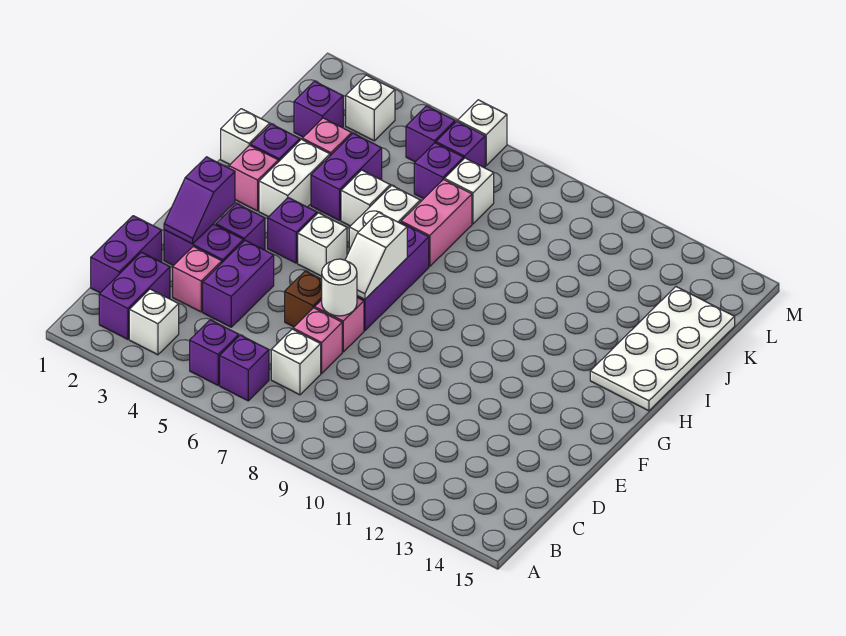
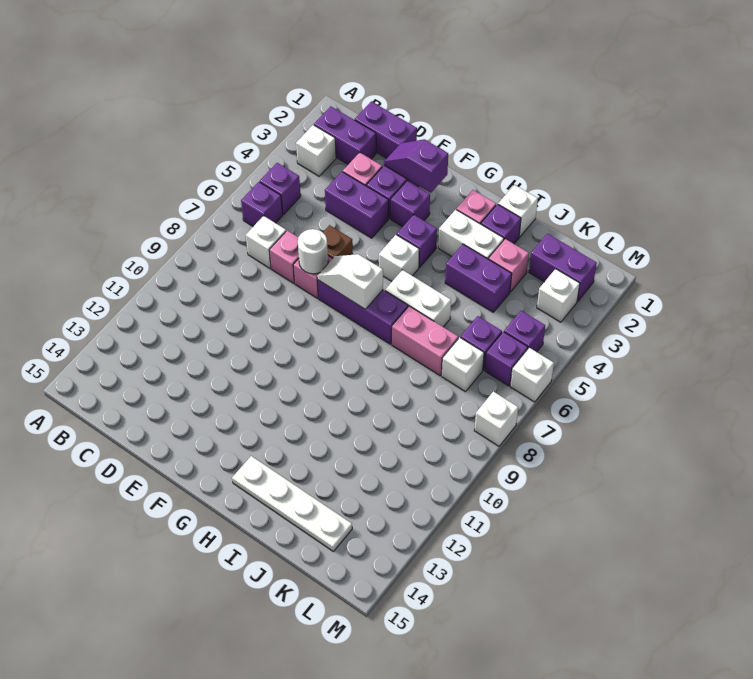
white plate H14:K15 level 1 -> white plate H14:K14 level 1
white brick I5 level 1 -> white brick M8 level 1
purple brick K2 level 1 -> purple brick K2:L2 level 1

